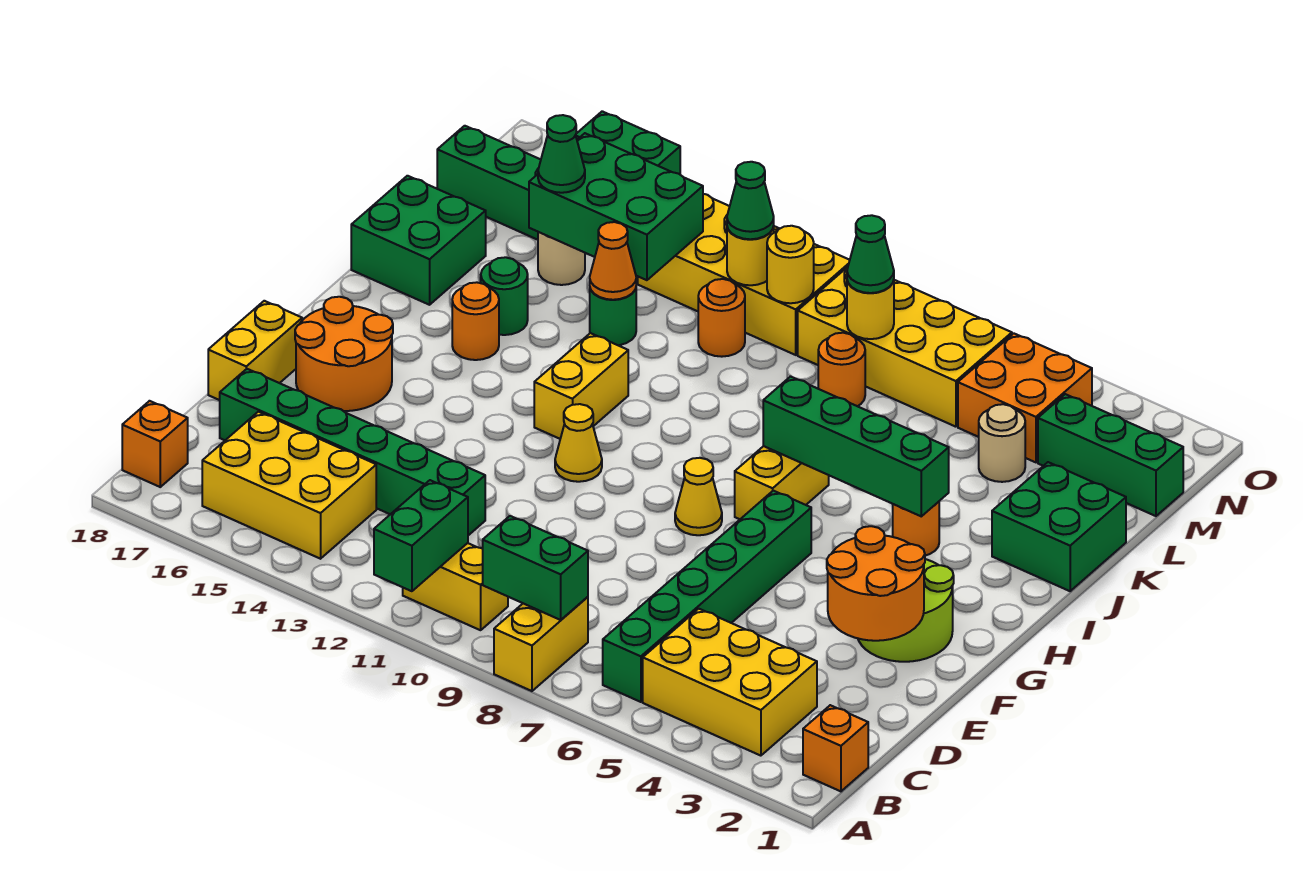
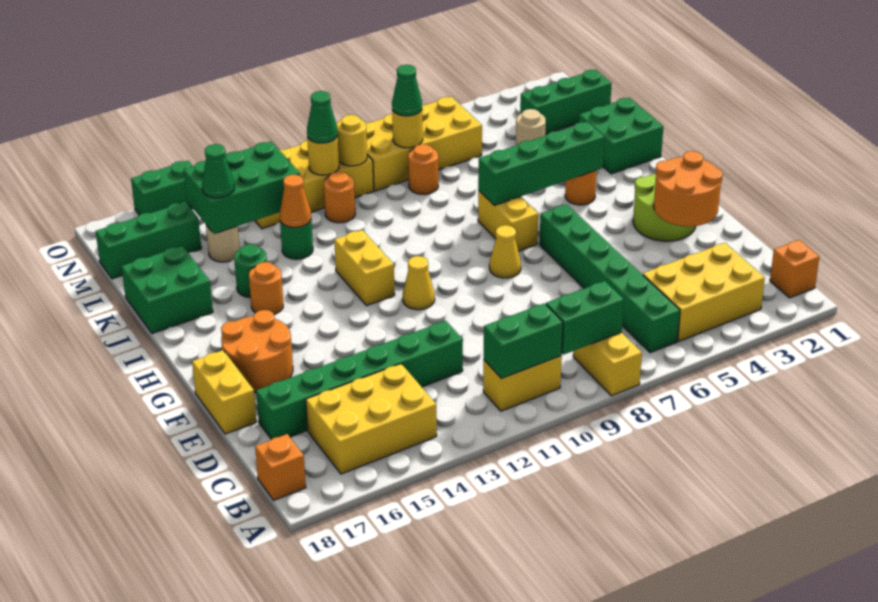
green brick A11:B11 level 2 -> green brick B10:B11 level 2
orange brick M4:N5 level 1 -> none

